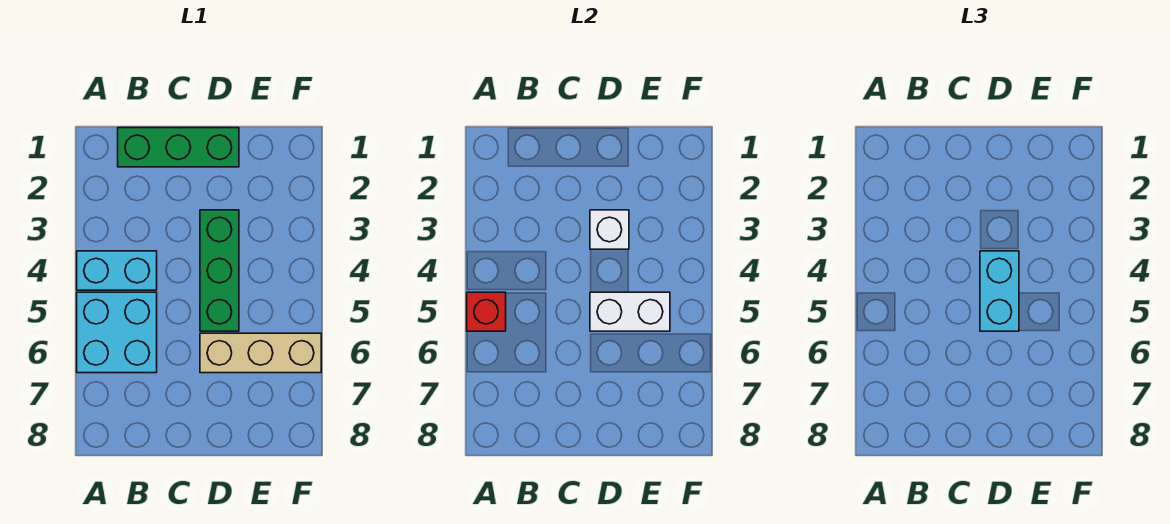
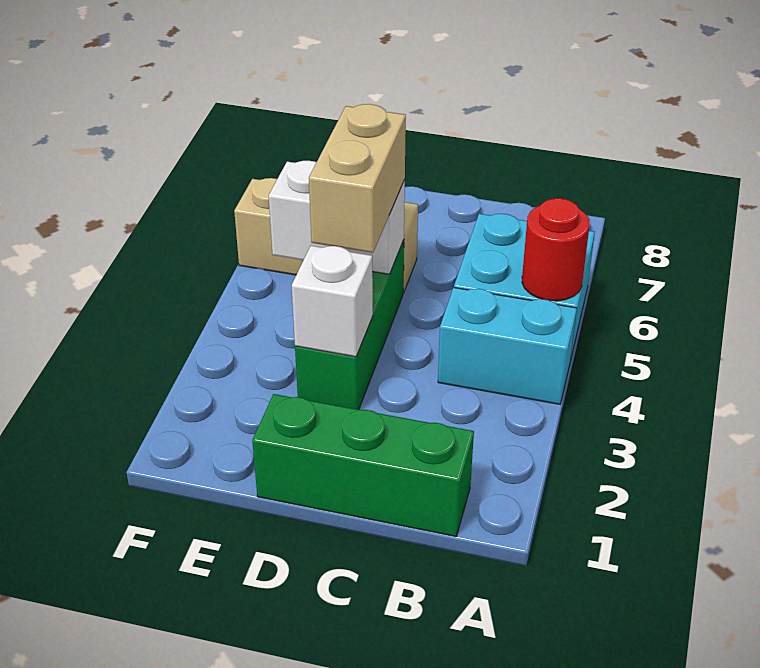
red brick A5 level 2 -> red round brick A5 level 2
cyan brick D4:D5 level 3 -> tan brick D4:D5 level 3

